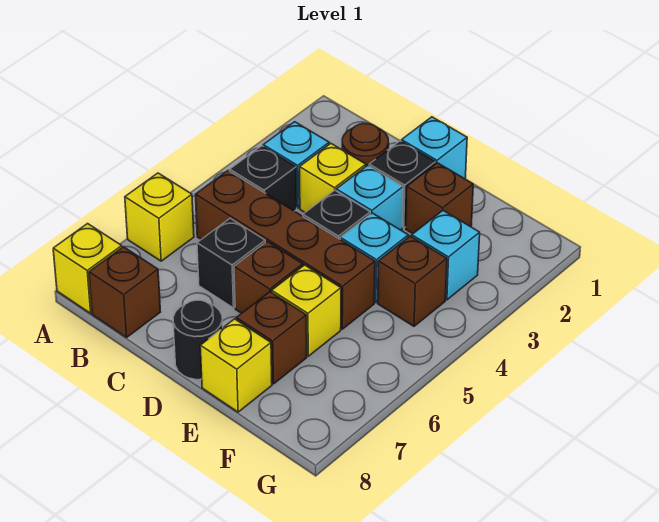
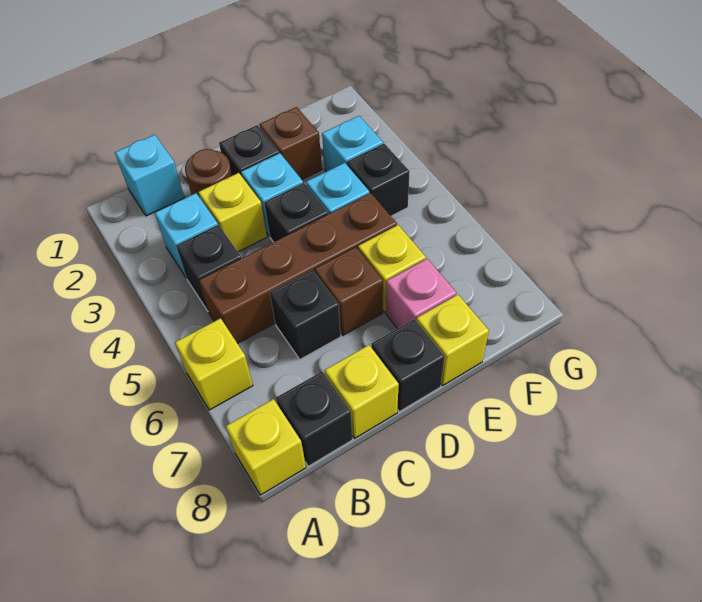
brown brick B8 level 1 -> black brick B8 level 1
none -> yellow brick C8 level 1
cyan brick D1 level 1 -> cyan brick B1 level 1
black round brick D8 level 1 -> black brick D8 level 1
brown brick E7 level 1 -> pink brick E7 level 1
brown brick F4 level 1 -> black brick F4 level 1

